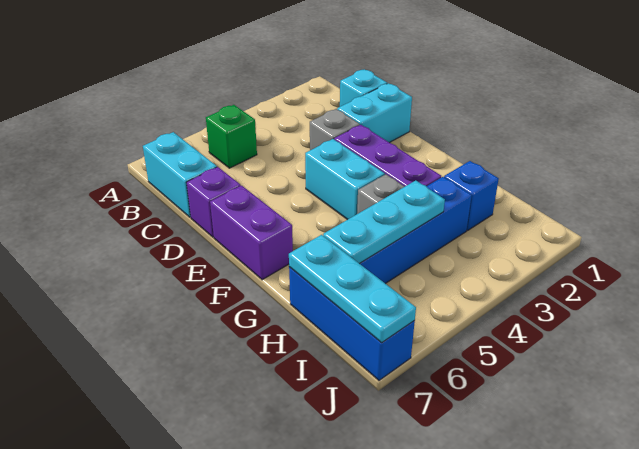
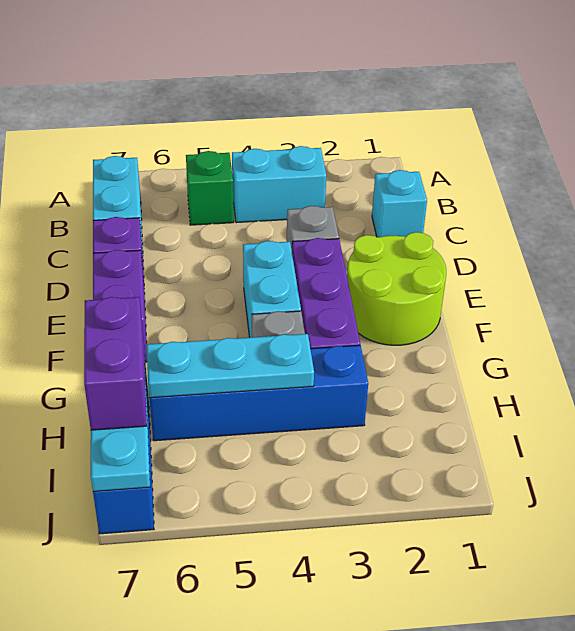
cyan brick D1:D2 level 1 -> cyan brick B3:B4 level 1
none -> lime round brick E1:F2 level 1
blue brick H2 level 1 -> none
none -> purple brick H7:I7 level 3

